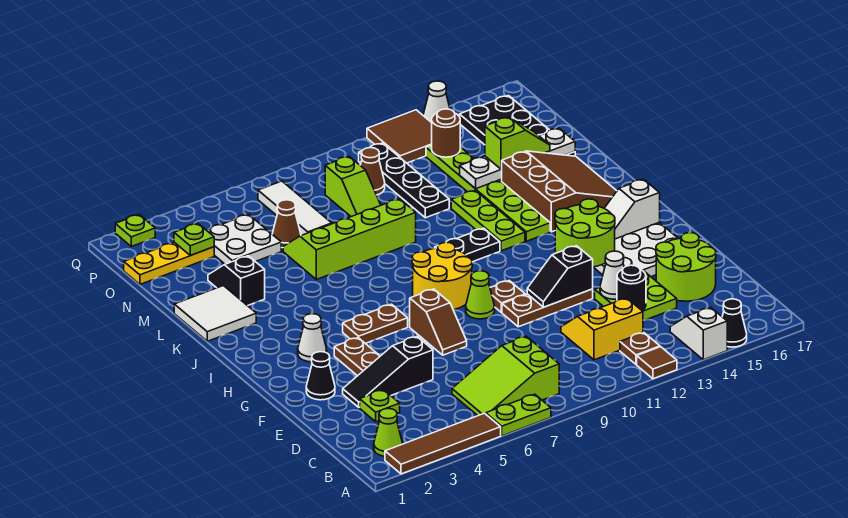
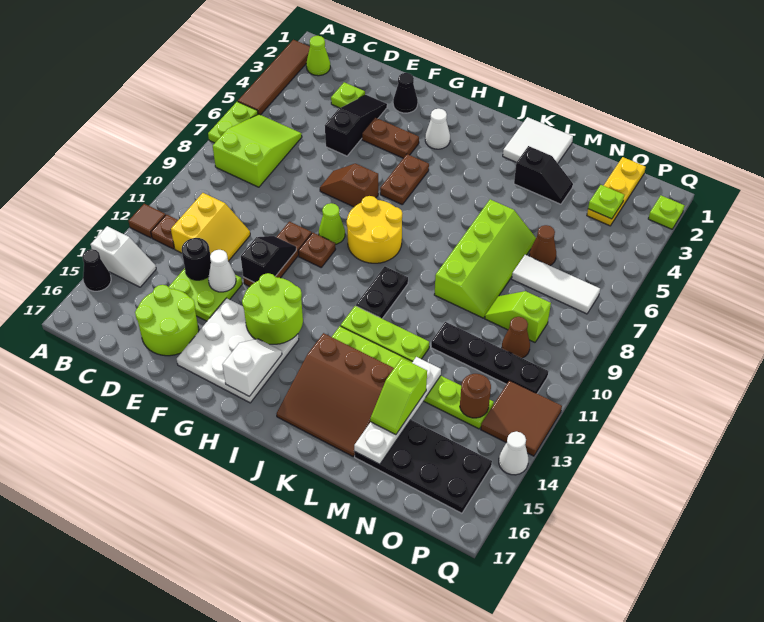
white plate N4:O5 level 1 -> none

